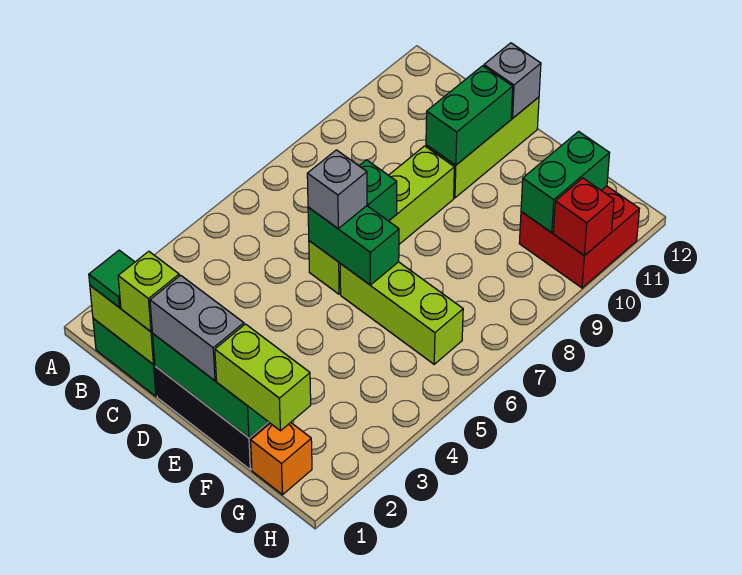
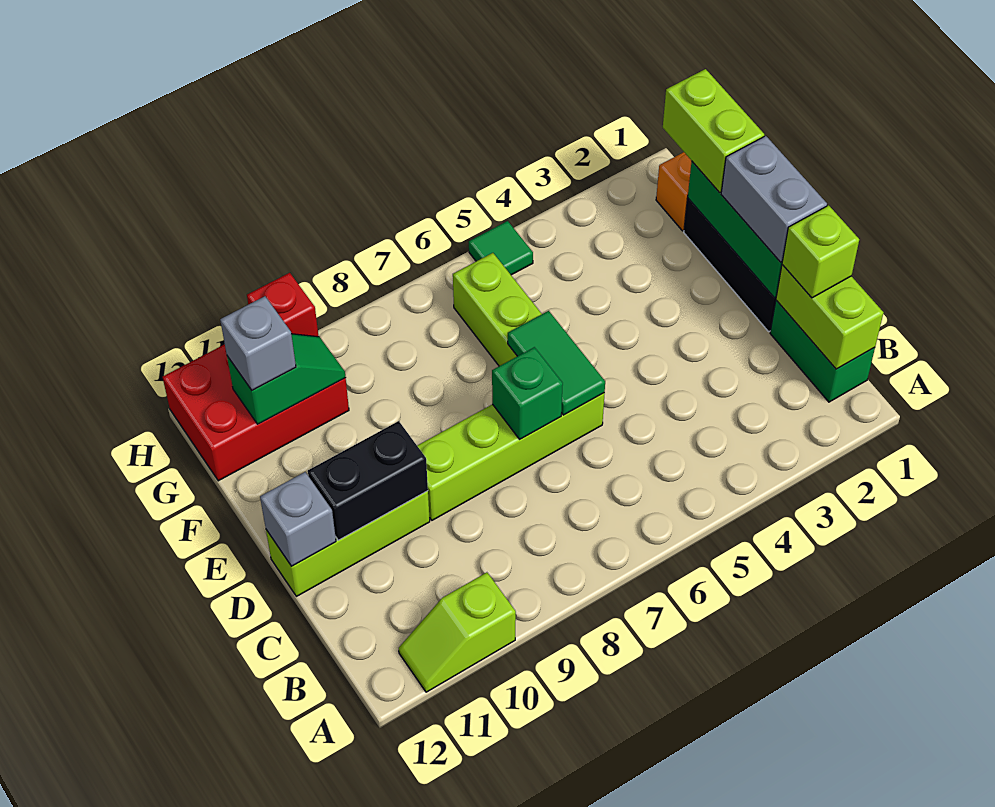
none -> lime slope A10:A11 level 1 top 10
green tile B1 level 3 -> green tile H5 level 1
green brick D6:E6 level 2 -> green tile D6:E6 level 2
grey brick D6 level 3 -> grey brick G11 level 3
green brick D10:D11 level 2 -> black brick D10:D11 level 2
red brick G10:H11 level 1 -> red brick G10:H12 level 1
green brick G10:G11 level 2 -> green slope G10:G11 level 2 top 11

